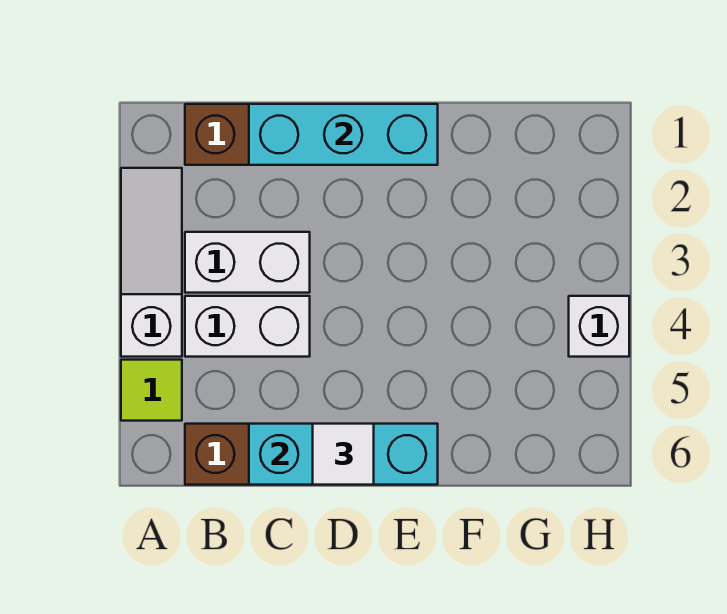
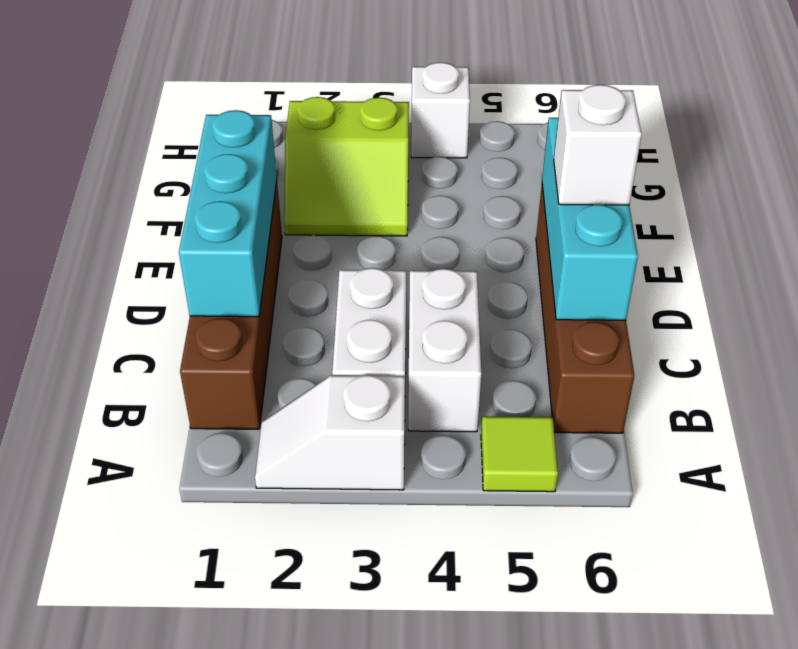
white slope A2:A4 level 1 top 4 -> white slope A2:A3 level 1 top 3
white tile D6 level 3 -> white brick D6 level 3
none -> lime slope F2:G3 level 1 top G

